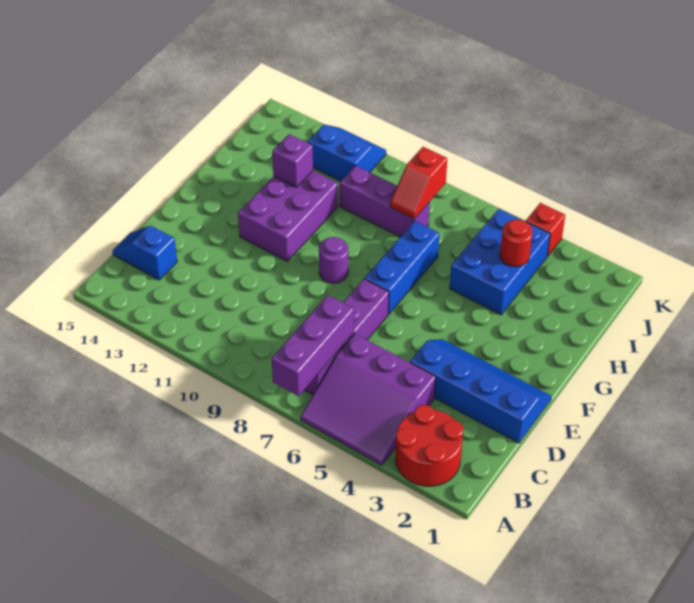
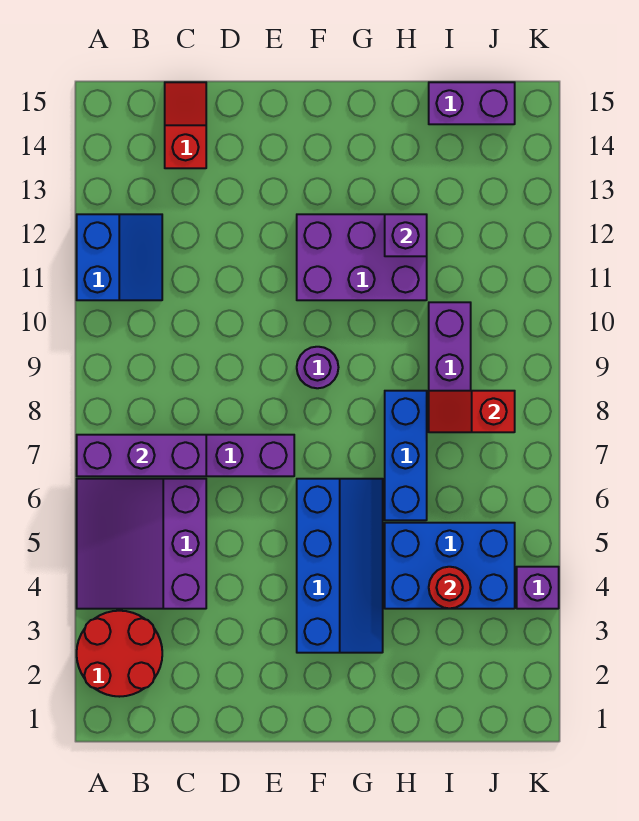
blue slope C14:C15 level 1 top 14 -> red slope C14:C15 level 1 top 14
blue slope D1:E4 level 1 top D -> blue slope F3:G6 level 1 top F
blue brick F7:H7 level 1 -> blue brick H6:H8 level 1
none -> purple brick I15:J15 level 1
blue slope J11:K12 level 1 top J -> blue slope A11:B12 level 1 top A
red brick K4 level 1 -> purple brick K4 level 1

